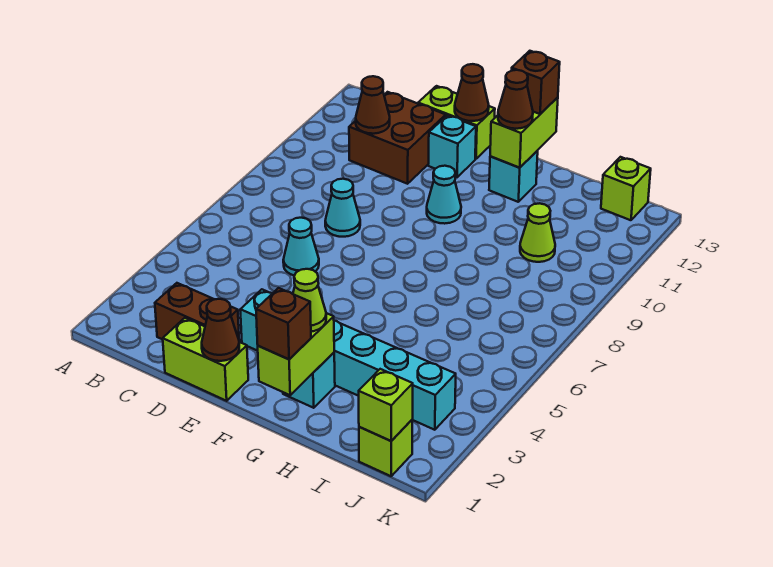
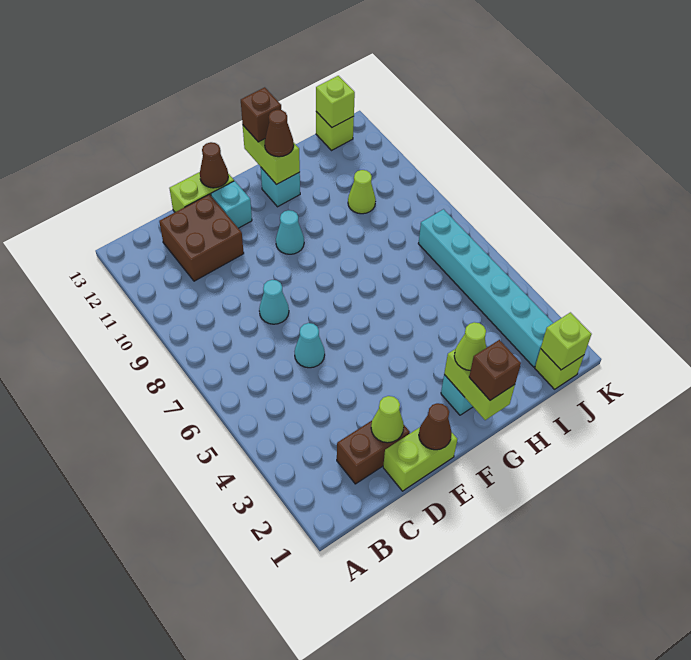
brown cone C11 level 2 -> none
none -> lime cone D2 level 2
cyan brick E3:J3 level 1 -> cyan brick J2:J7 level 1
none -> lime brick J13 level 2

